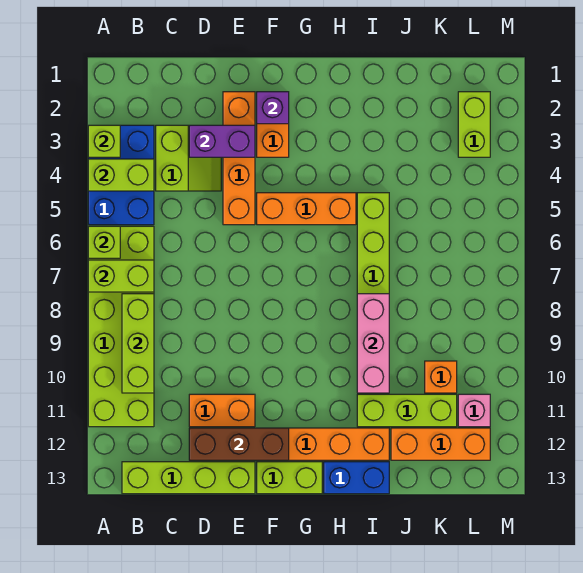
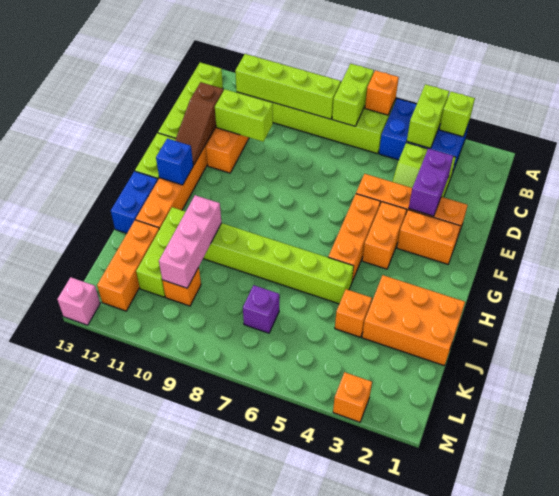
lime brick A6 level 2 -> orange brick A6 level 2
lime brick B8:B10 level 2 -> lime brick B8:B11 level 2
brown brick D12:F12 level 2 -> brown slope D12:F12 level 2 top D
purple brick F2 level 2 -> purple brick K7 level 1
none -> orange brick F4:G4 level 1
none -> blue brick G12 level 2
none -> orange brick I1:J3 level 1
pink brick I8:I10 level 2 -> pink brick I10:K10 level 2
none -> orange brick J4 level 1
lime brick L2:L3 level 1 -> lime brick D10:D11 level 2
pink brick L11 level 1 -> pink brick M13 level 1
none -> orange brick M3 level 1

